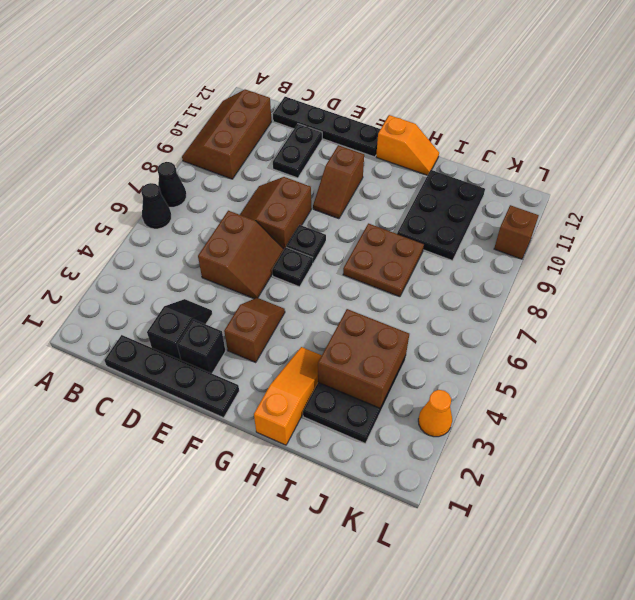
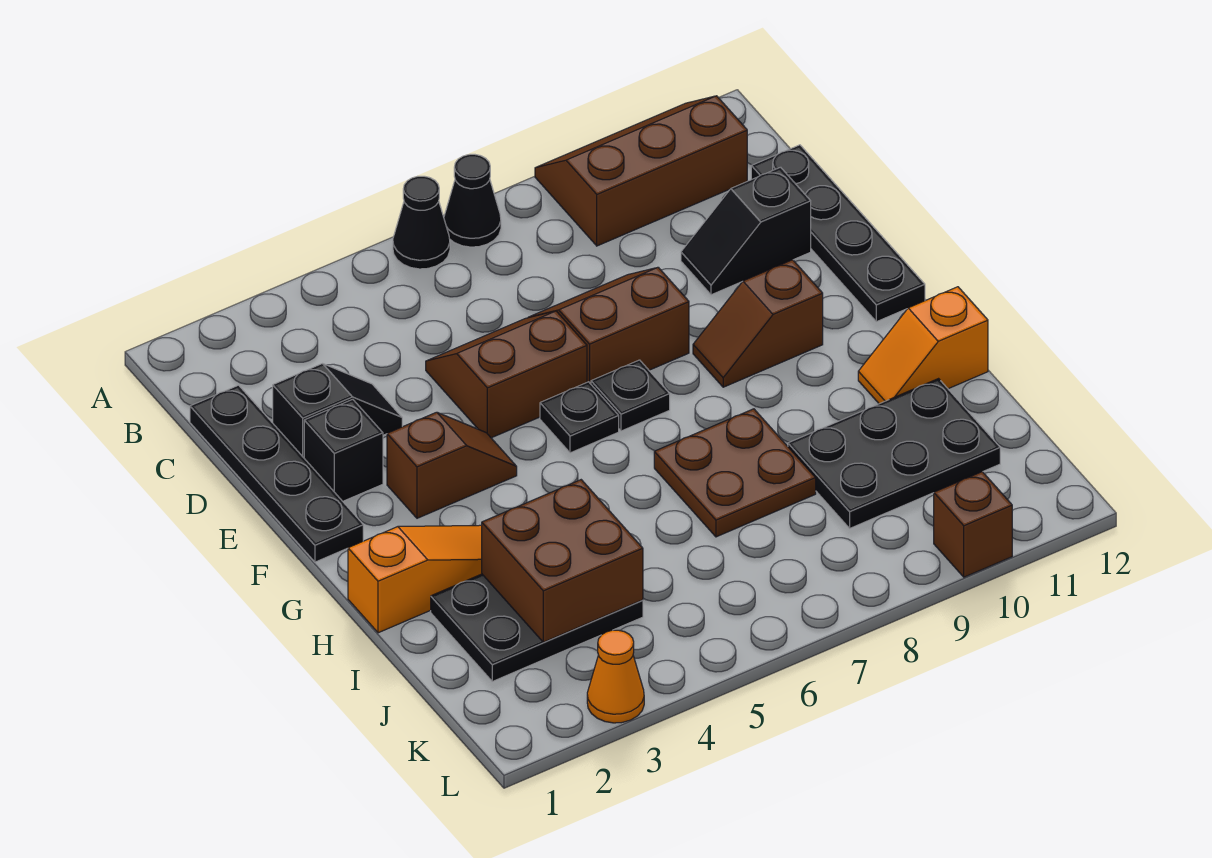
brown slope D5:E6 level 1 top D -> brown slope D5:E6 level 1 top E
black plate D10:D11 level 1 -> black slope D10:D11 level 1 top 11
orange slope G12:H12 level 1 top G -> orange slope H11:H12 level 1 top 12

